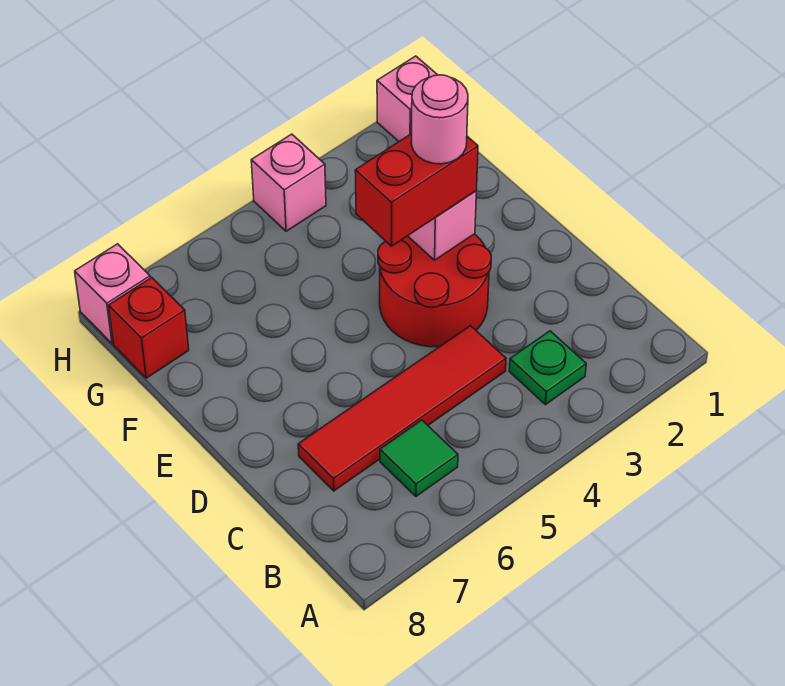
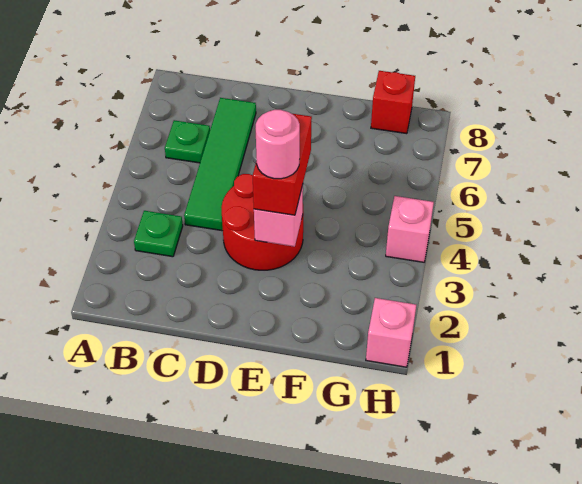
green tile B6 level 1 -> green plate B6 level 1
red tile C4:C7 level 1 -> green tile C4:C7 level 1
pink brick H8 level 1 -> none

